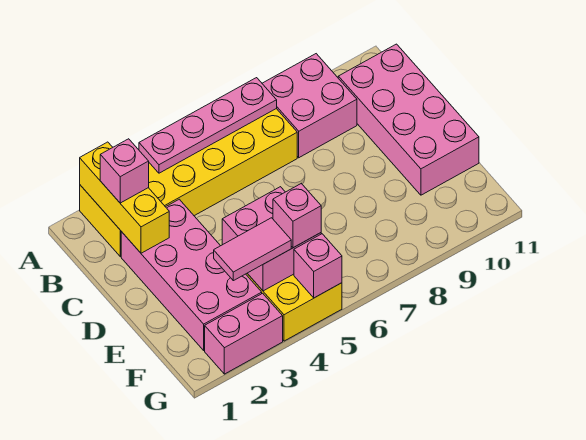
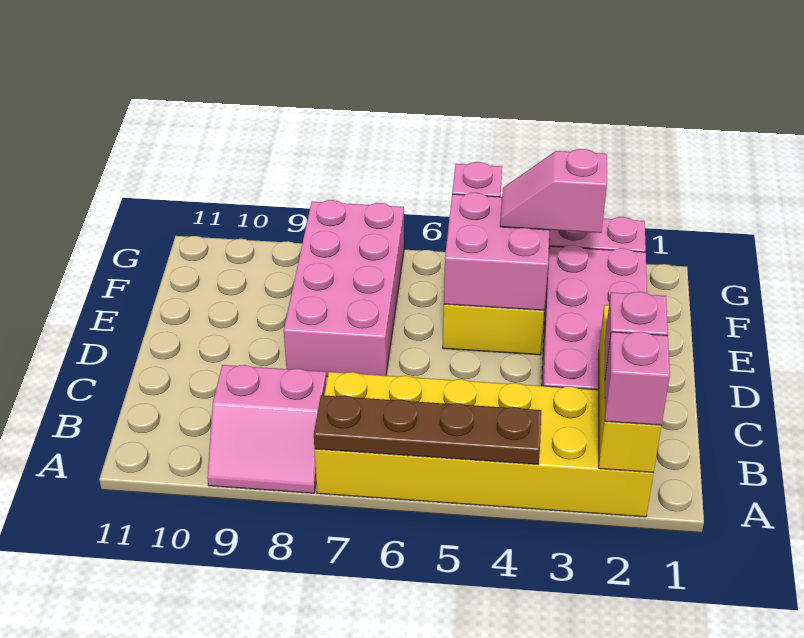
pink plate A4:A7 level 2 -> brown plate A4:A7 level 2
pink brick A8:B9 level 1 -> pink slope A8:B9 level 1 top B
pink brick B10:E11 level 1 -> pink brick D7:G8 level 1
pink tile F3:F4 level 3 -> pink slope F3:F4 level 3 top 3
pink brick F5 level 3 -> pink brick A2 level 3

